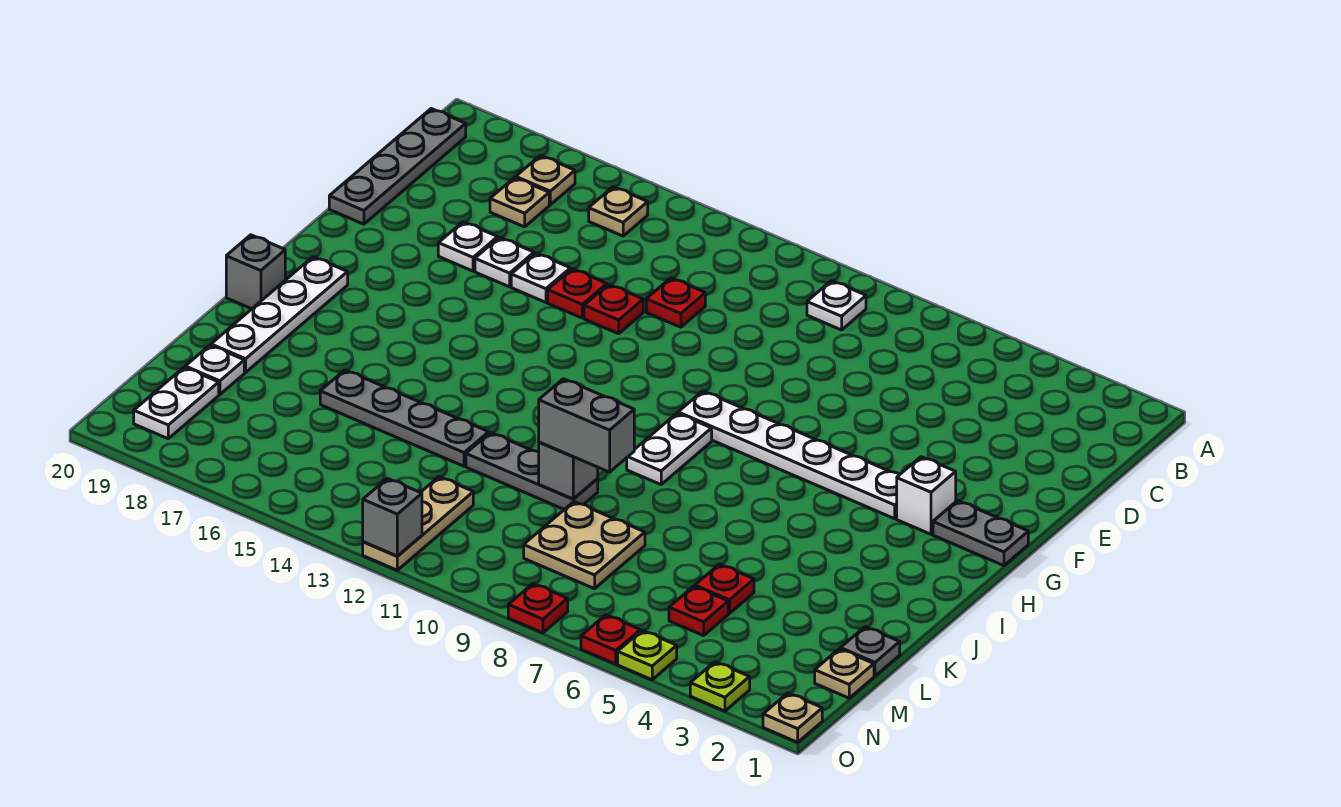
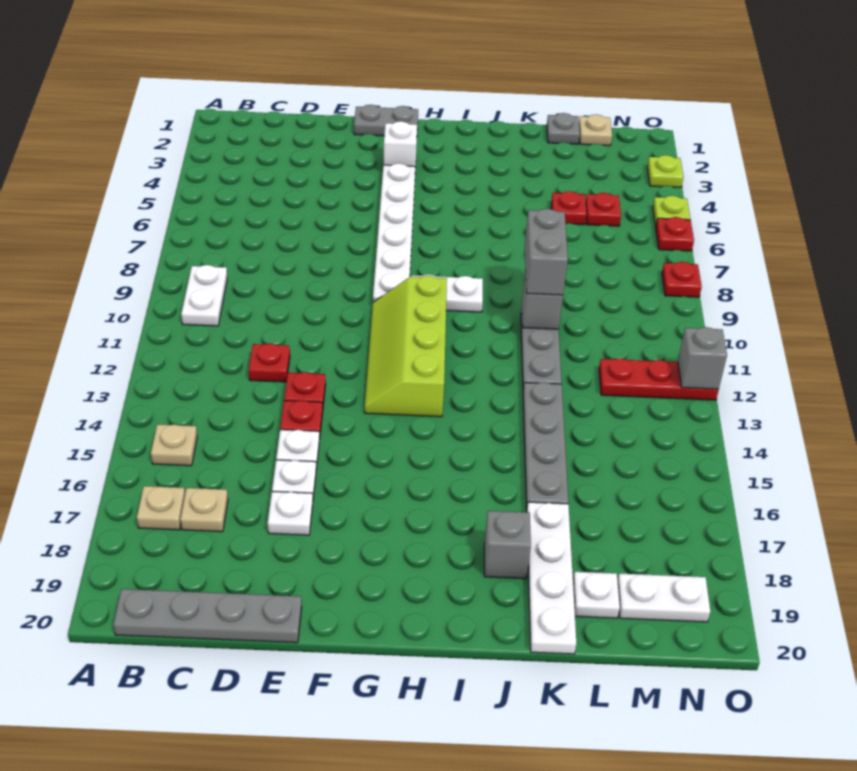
white plate B9 level 1 -> white plate B9:B10 level 1
grey plate G1:G2 level 1 -> grey plate F1:G1 level 1
none -> lime slope G10:H13 level 1 top H
white plate H19:K19 level 1 -> white plate K17:K20 level 1
grey brick I20 level 1 -> grey brick J18 level 1
tan plate L8:M9 level 1 -> none
tan plate M12:O12 level 1 -> red plate M12:O12 level 1
tan plate O1 level 1 -> none

